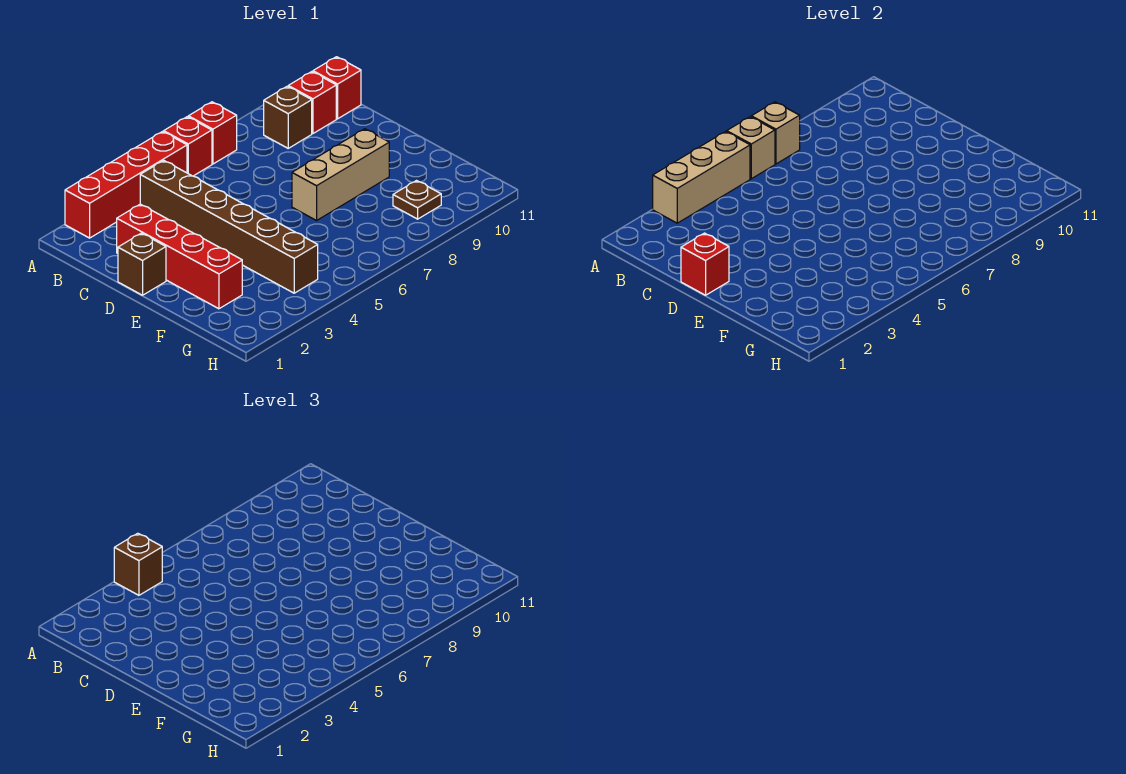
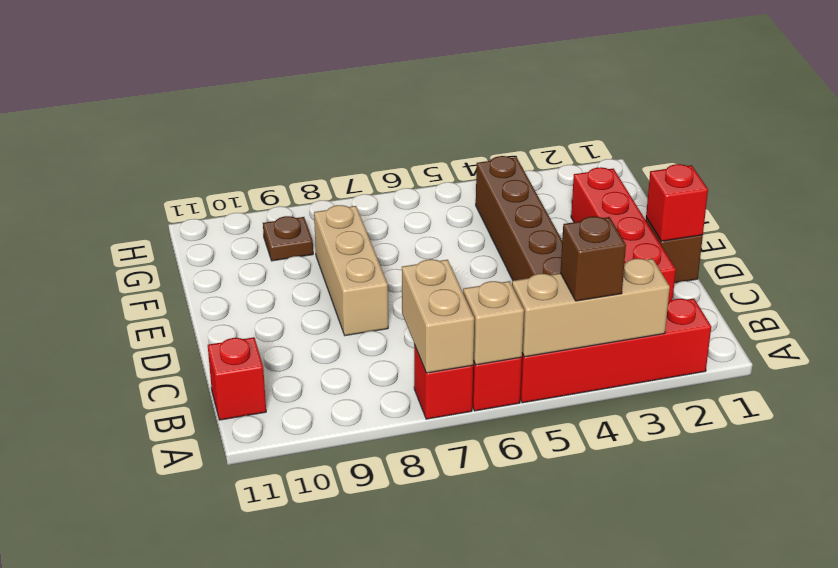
tan brick A7 level 2 -> tan brick A7:B7 level 2
brown brick B9 level 1 -> none
red brick B10 level 1 -> none
tan brick E7:E9 level 1 -> tan brick D8:F8 level 1

